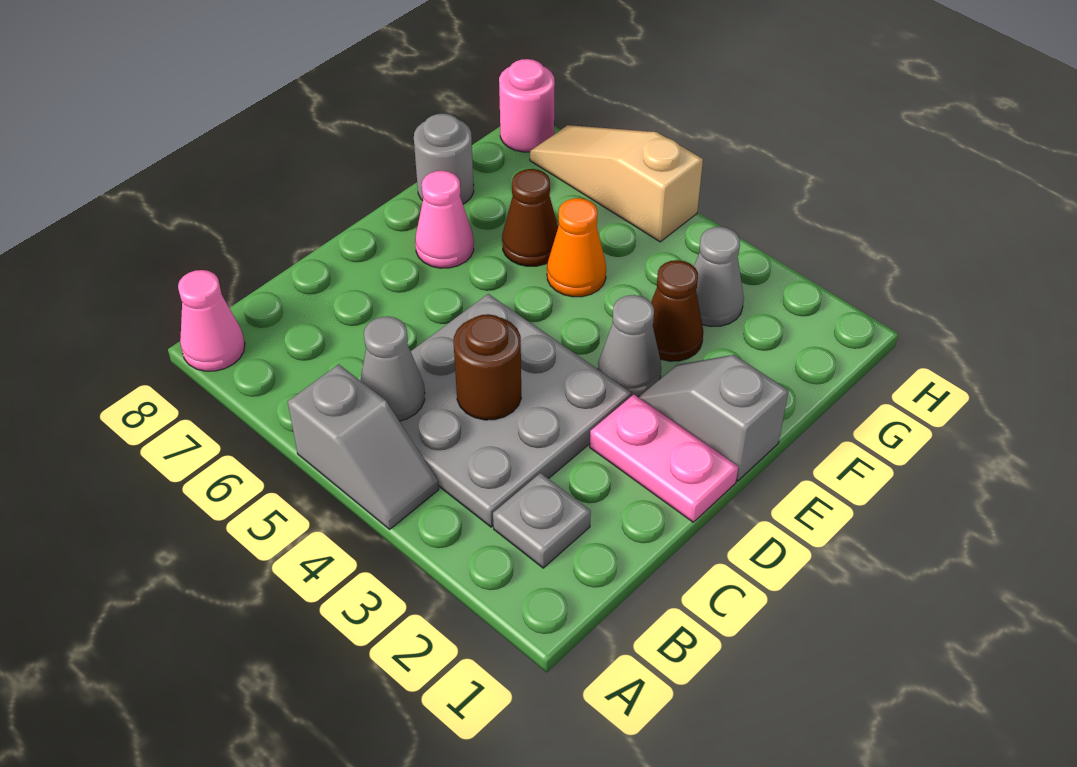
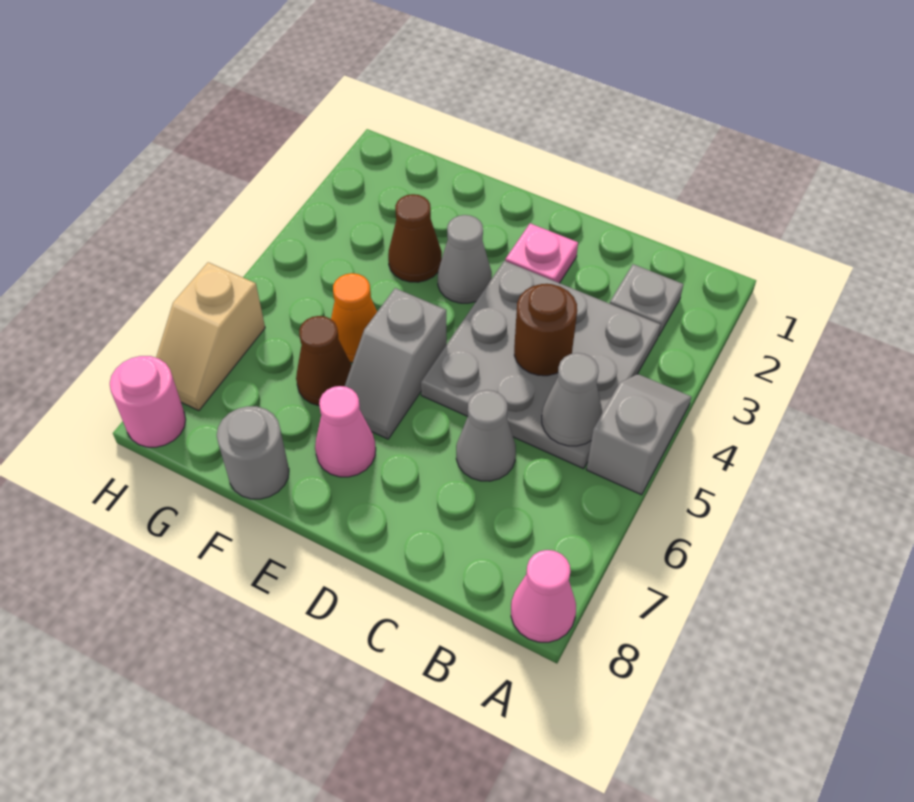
pink plate D1:D2 level 1 -> pink plate D2 level 1
grey slope E1:E2 level 1 top 1 -> grey slope E5:E6 level 1 top 5
grey cone G3 level 1 -> grey cone C6 level 1
tan slope H5:H7 level 1 top 5 -> tan slope H6:H7 level 1 top 6

